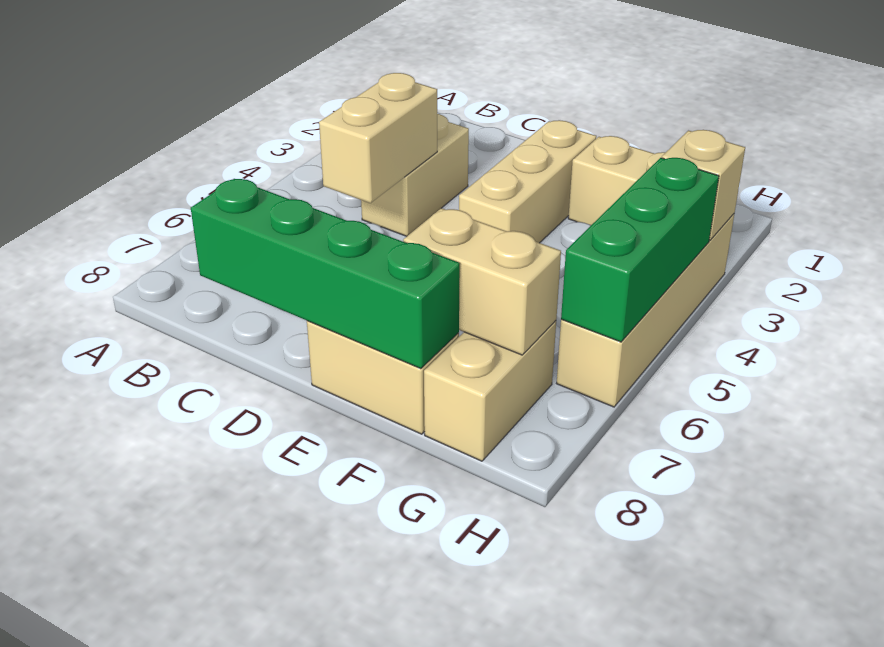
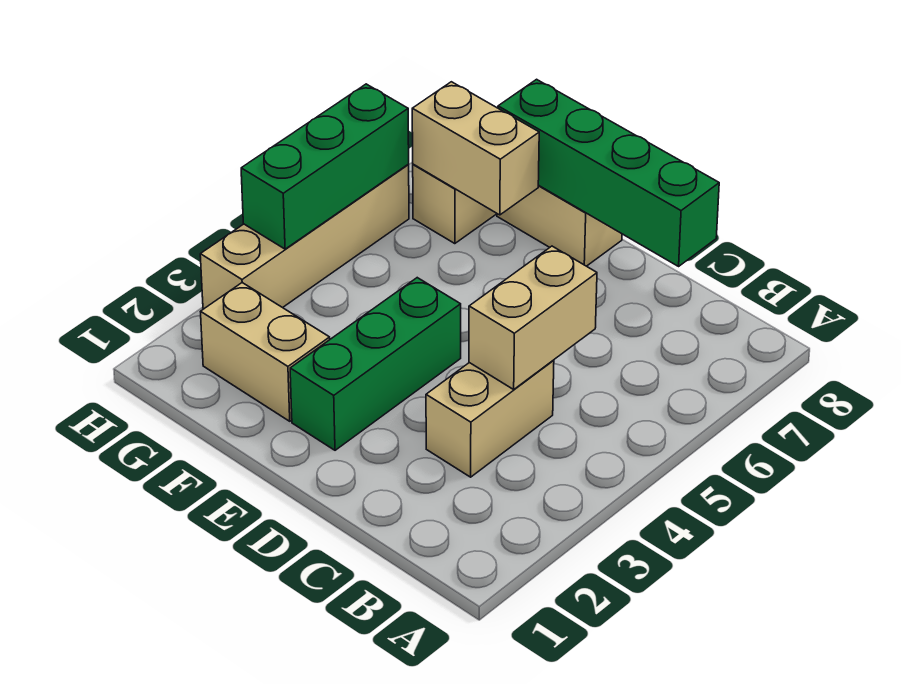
tan brick E2:E4 level 1 -> green brick E2:E4 level 1
tan brick H3 level 2 -> none

